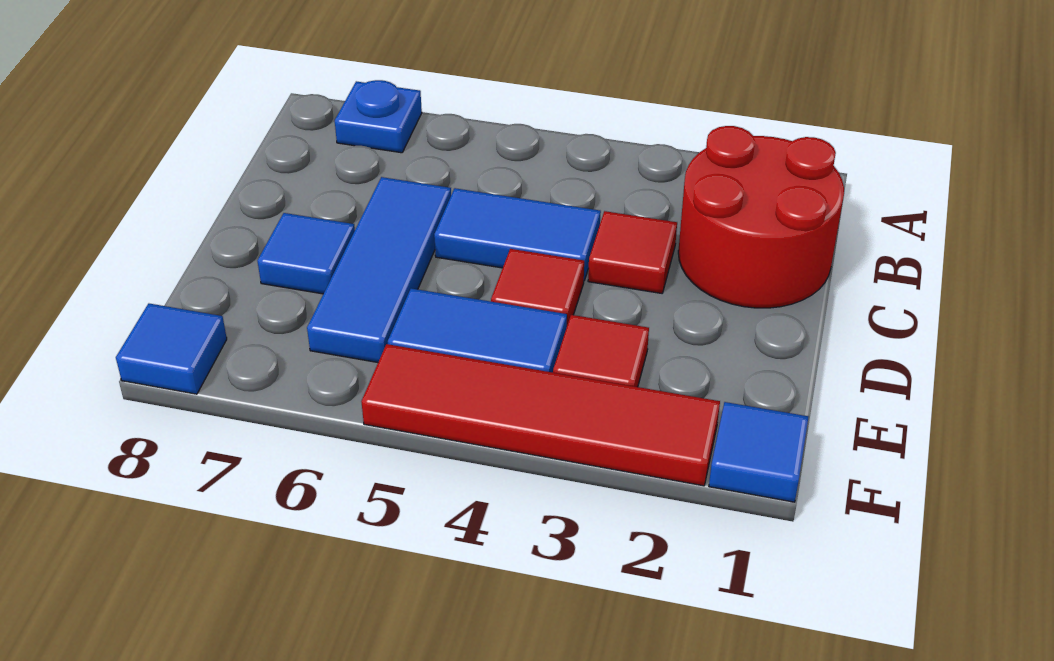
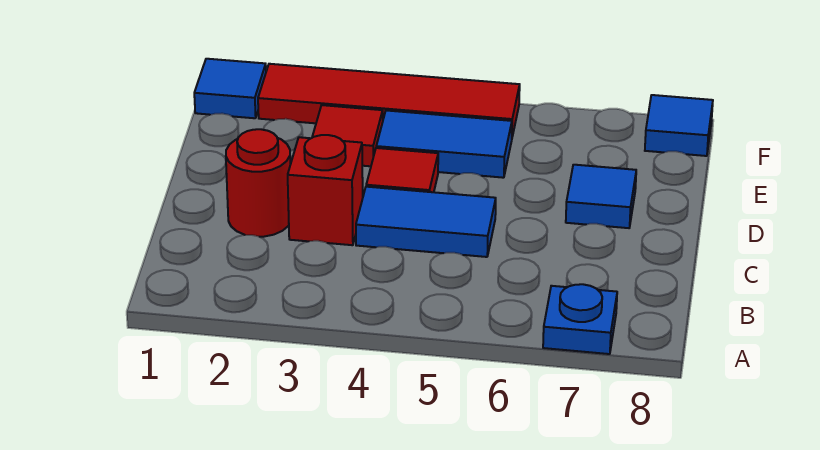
red round brick B1:C2 level 1 -> red round brick C2 level 1
red tile C3 level 1 -> red brick C3 level 1
blue tile C6:E6 level 1 -> none

